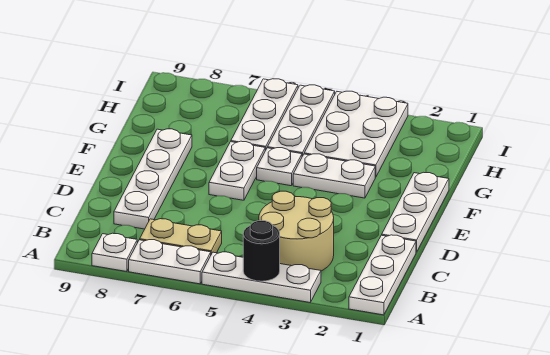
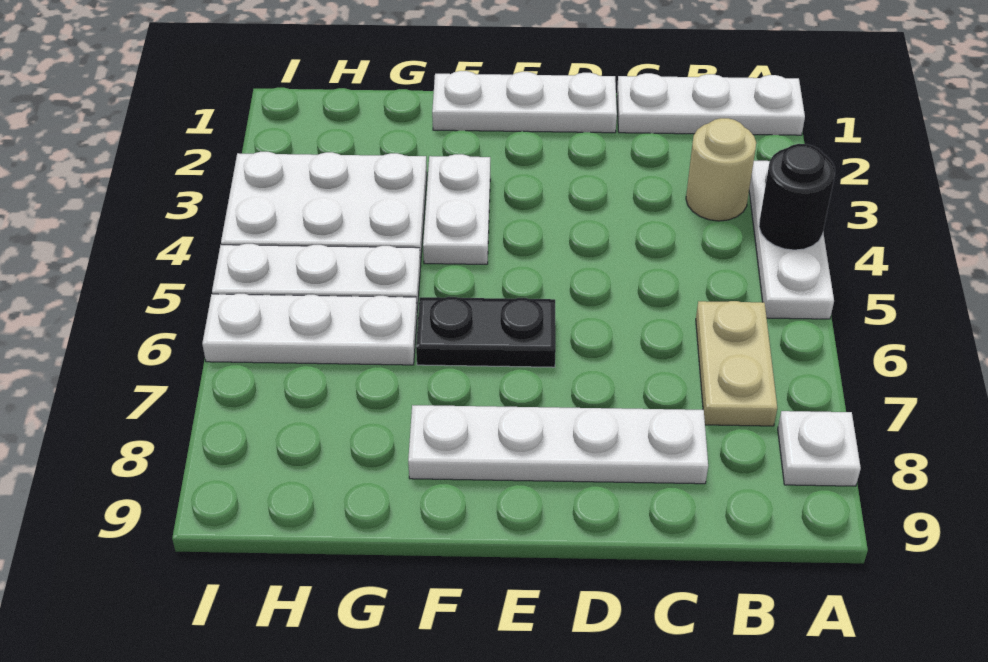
white plate A6:A7 level 1 -> none
tan round brick B3:C4 level 1 -> tan round brick B3 level 1
white plate E6:F6 level 1 -> black plate E6:F6 level 1
white plate F5 level 1 -> none

